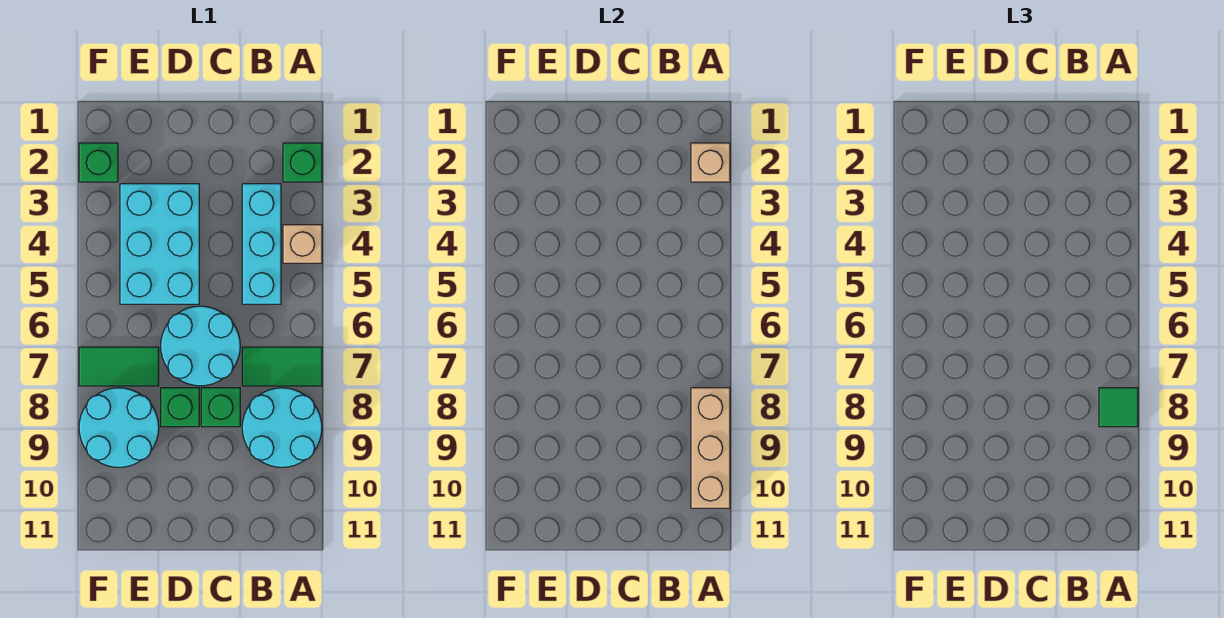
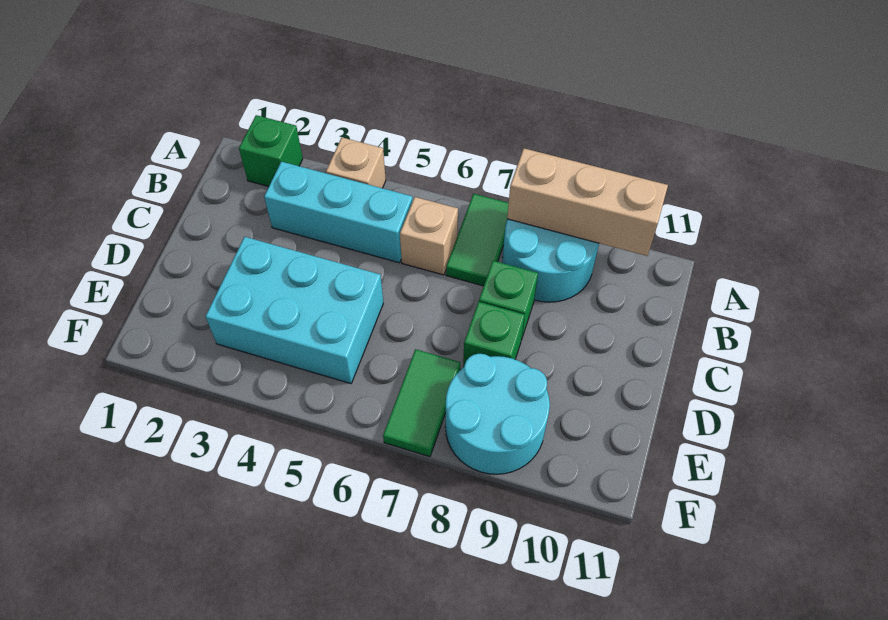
tan brick A2 level 2 -> tan brick B6 level 1
green tile A8 level 3 -> none
cyan round brick C6:D7 level 1 -> none
green brick F2 level 1 -> none

